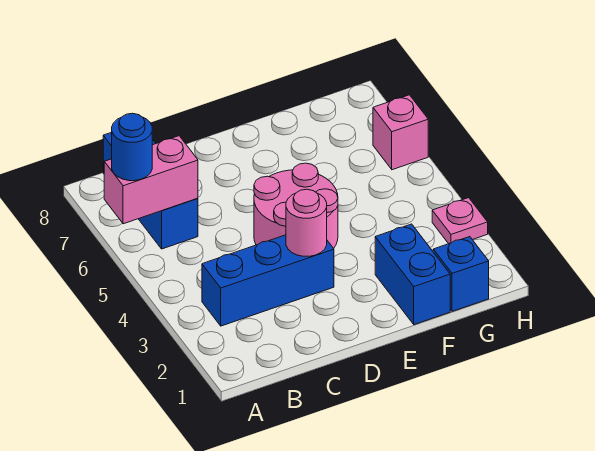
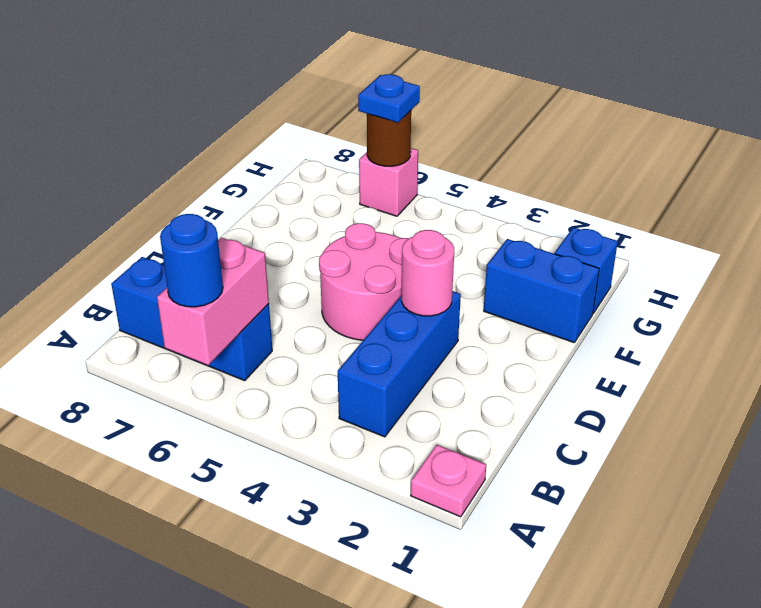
pink plate H3 level 1 -> pink plate A1 level 1
none -> brown round brick H6 level 2
none -> blue plate H6 level 3

